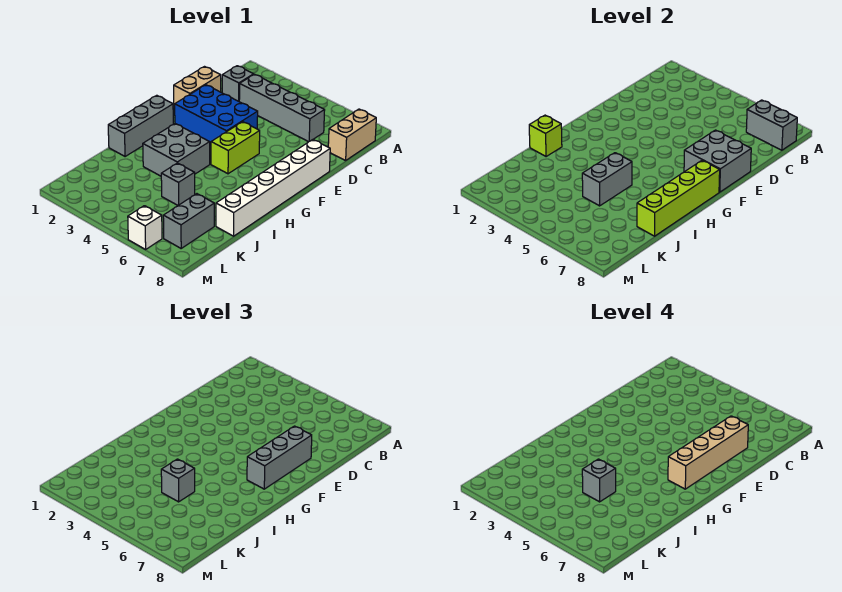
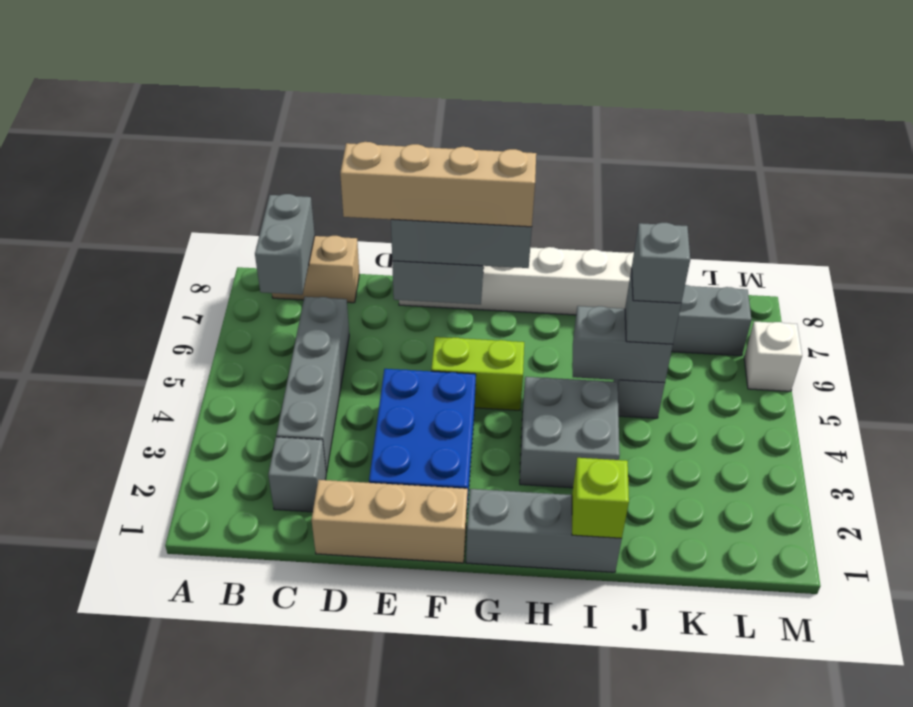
tan brick D1:E1 level 1 -> tan brick D1:F1 level 1
lime brick G8:J8 level 2 -> none

